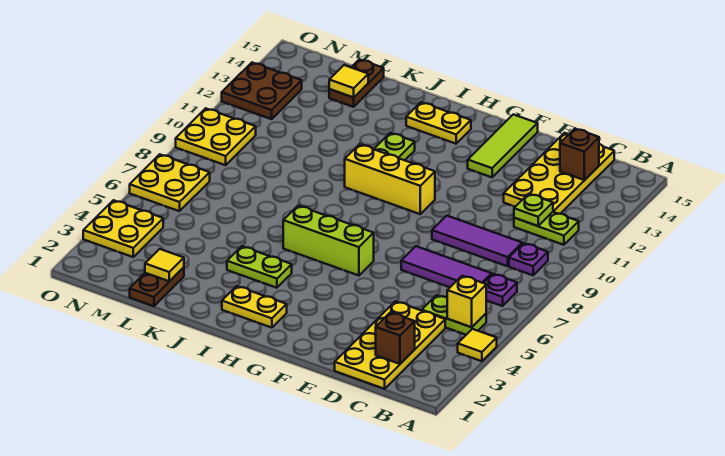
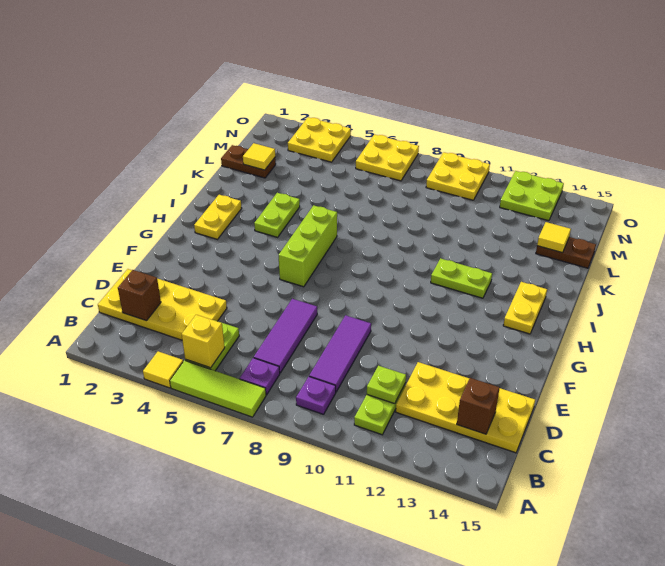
lime tile F13:F15 level 1 -> lime tile A5:A7 level 1
yellow brick G10:I10 level 1 -> none
brown plate N12:O13 level 1 -> lime plate N12:O13 level 1

